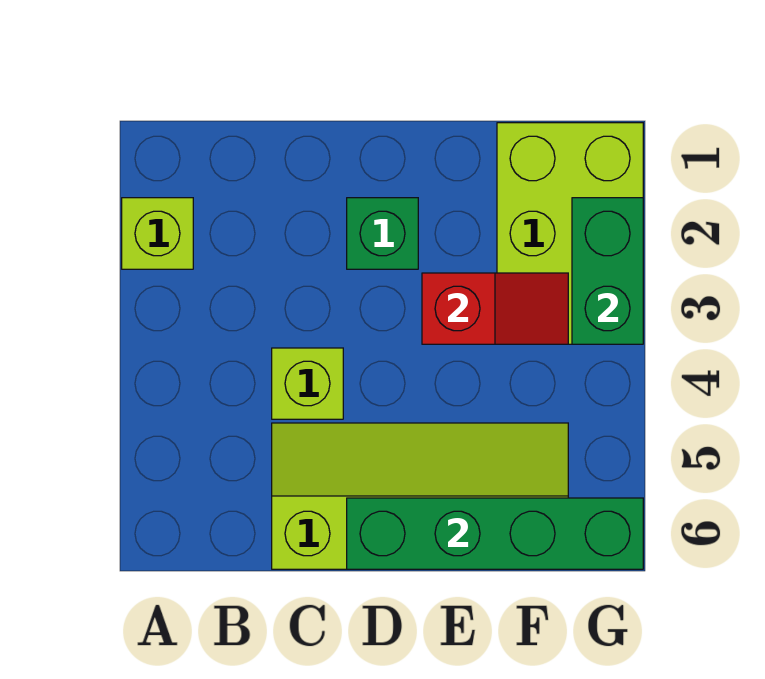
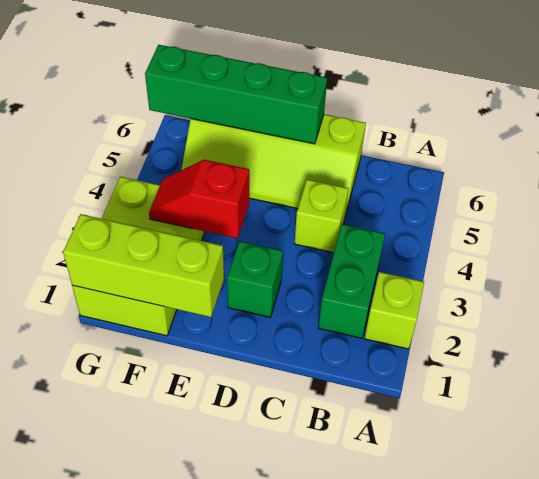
none -> lime brick E1:G1 level 2
green brick G2:G3 level 2 -> green brick B2:B3 level 1

